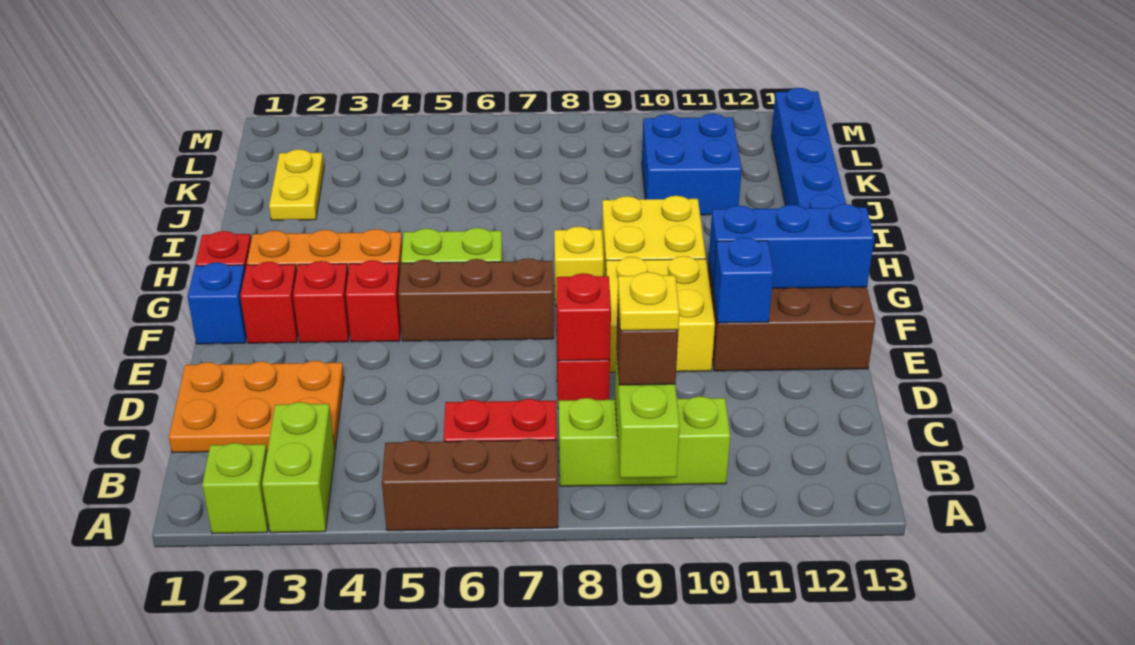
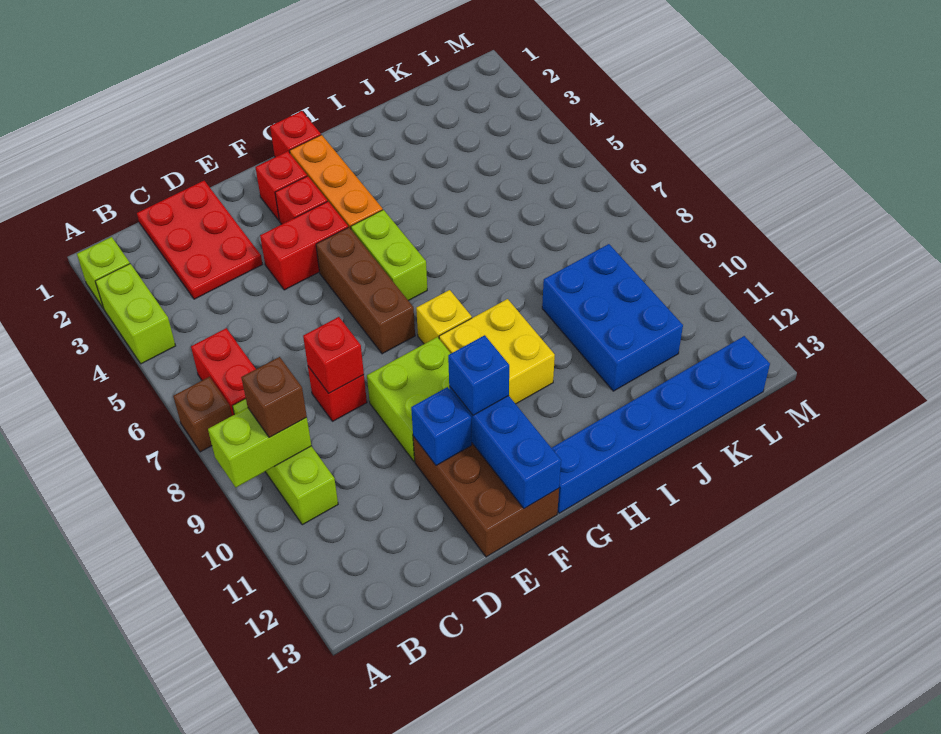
lime brick A3:B3 level 1 -> lime brick A3:A4 level 1
brown brick A5:A7 level 1 -> brown brick A7 level 1
yellow plate B9 level 4 -> none
orange plate C1:D3 level 1 -> red plate C1:D3 level 1
yellow brick E9:F10 level 1 -> lime brick E9:F10 level 1
blue brick F1 level 1 -> blue brick F11 level 3
red brick F4 level 1 -> red brick E4:F4 level 1
yellow plate J2:K2 level 1 -> none
blue brick J10:K11 level 1 -> blue brick J9:K11 level 1

